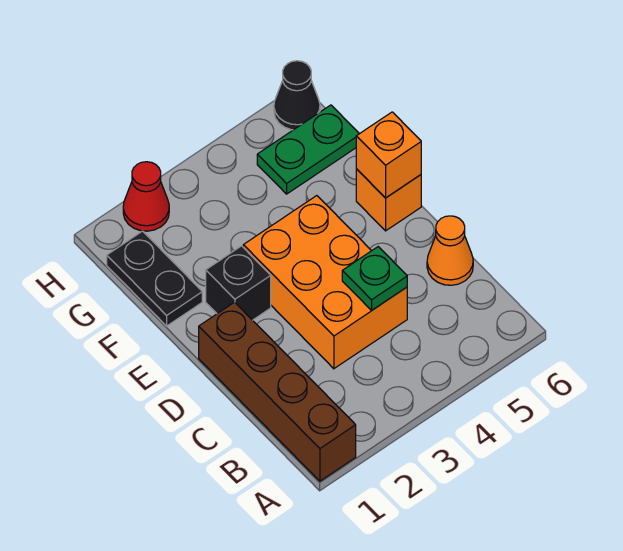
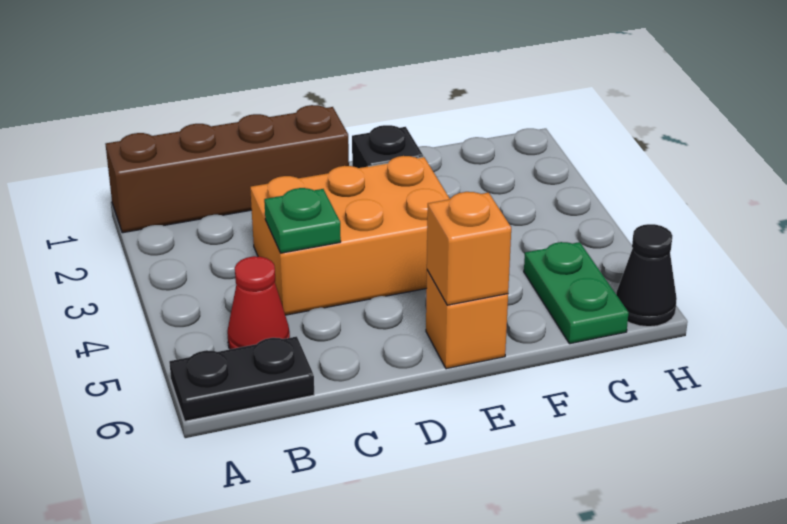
orange cone C6 level 1 -> none
black plate F1:G1 level 1 -> black plate A6:B6 level 1
red cone H2 level 1 -> red cone B5 level 1

